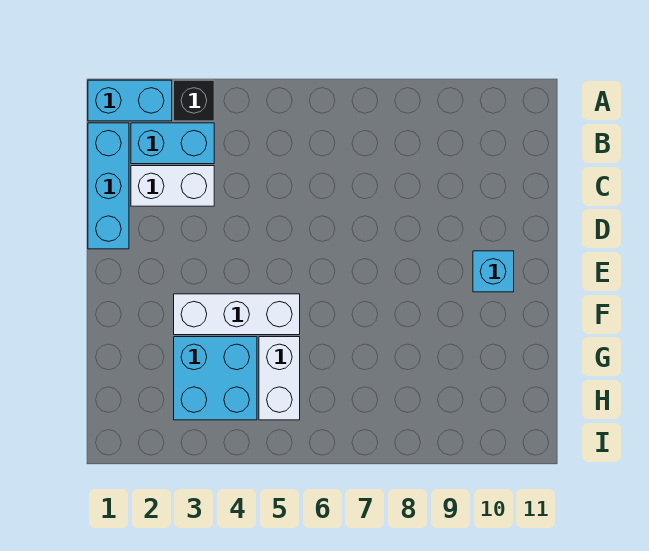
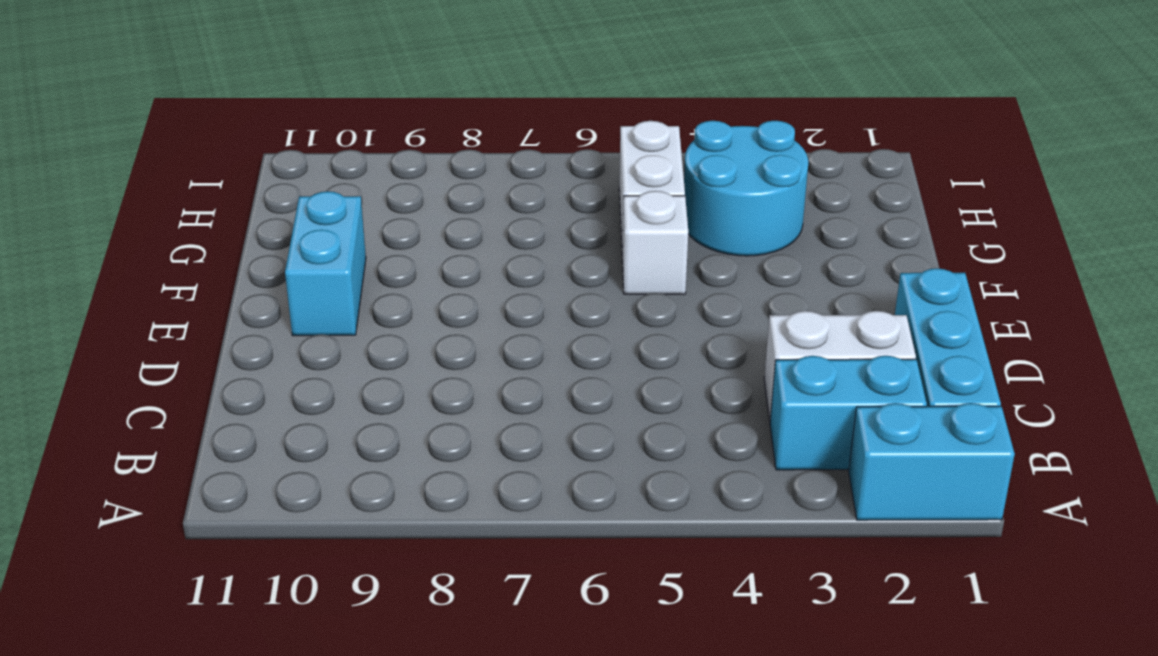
black brick A3 level 1 -> none
cyan brick E10 level 1 -> cyan brick E10:F10 level 1
white brick F3:F5 level 1 -> white brick F5 level 1
cyan brick G3:H4 level 1 -> cyan round brick G3:H4 level 1

